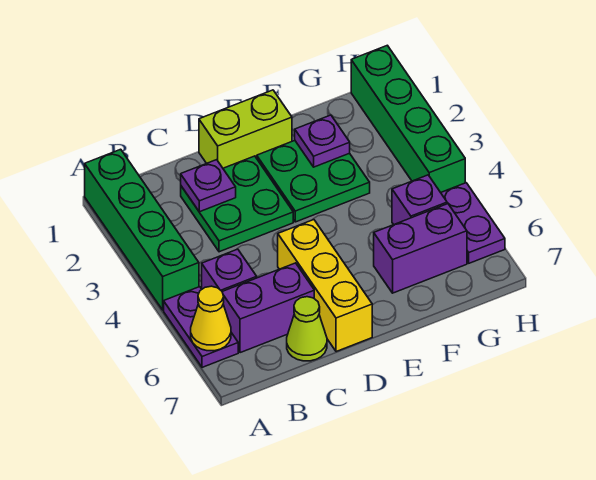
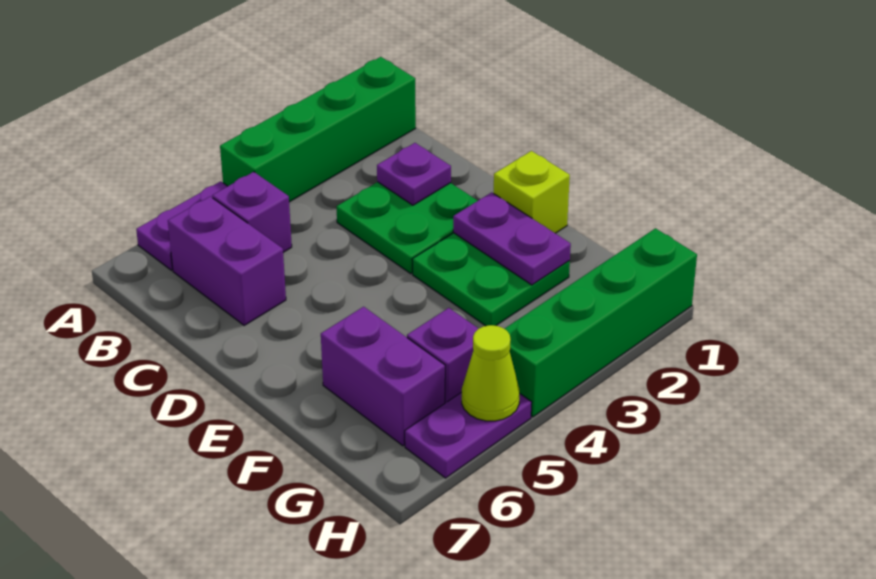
yellow cone A6 level 2 -> none
lime cone C7 level 1 -> lime cone H5 level 2
lime brick D1:E1 level 1 -> lime brick E1 level 1
yellow brick D5:D7 level 1 -> none
purple plate F2 level 2 -> purple plate E2:F2 level 2

